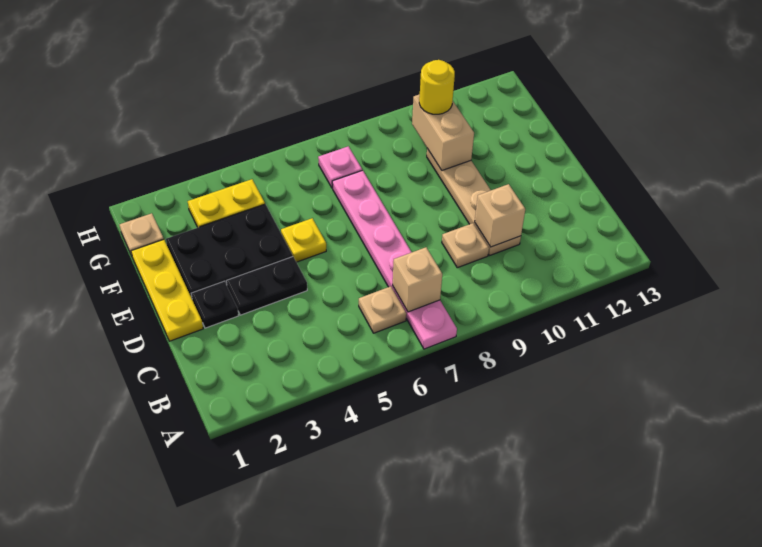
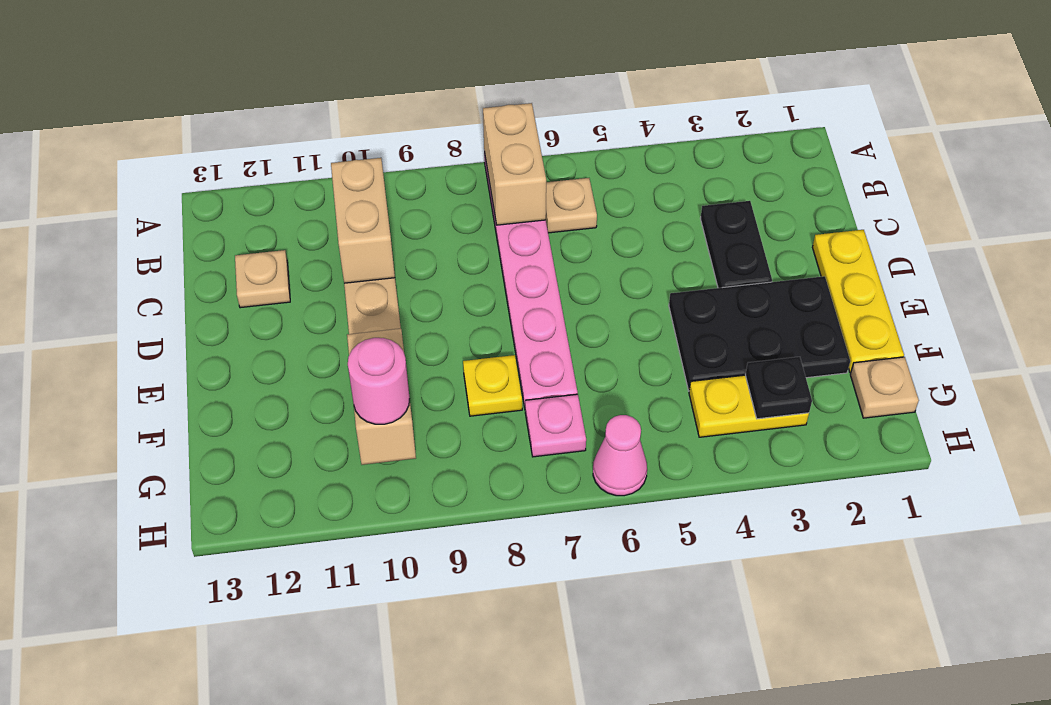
tan brick B7 level 2 -> tan brick A7:B7 level 2
tan plate C9 level 1 -> tan plate C12 level 1
tan brick C10 level 2 -> tan brick B10:C10 level 2
black plate D2 level 1 -> black plate G3 level 2
black plate D3:D4 level 1 -> black plate C3:D3 level 1
yellow plate E5 level 1 -> yellow plate F8 level 1
yellow round brick G10 level 3 -> pink round brick G10 level 3
none -> pink cone H6 level 1

